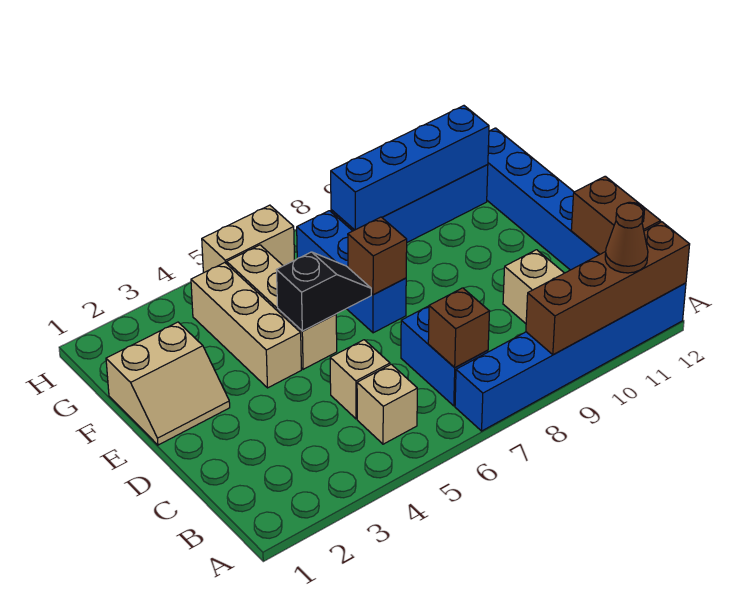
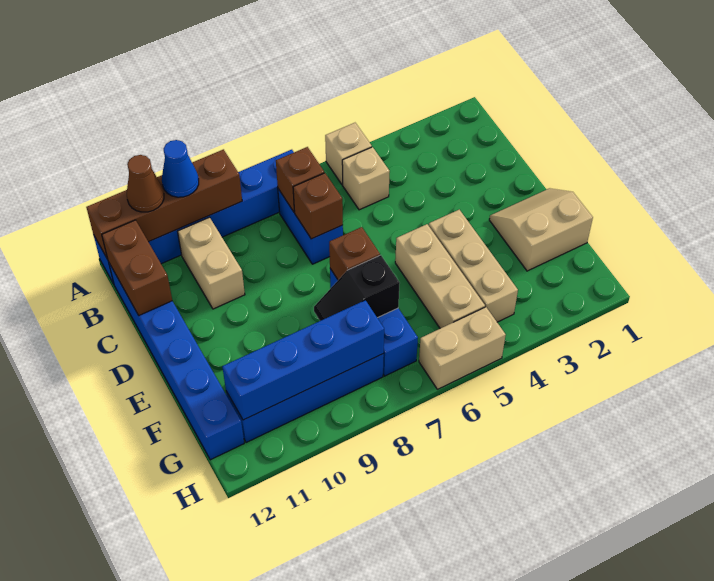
none -> blue cone A10 level 3
tan brick C5 level 1 -> tan brick A5 level 1
none -> brown brick C7 level 2
black slope E5:E6 level 2 top 5 -> black slope F7:F8 level 2 top 7

